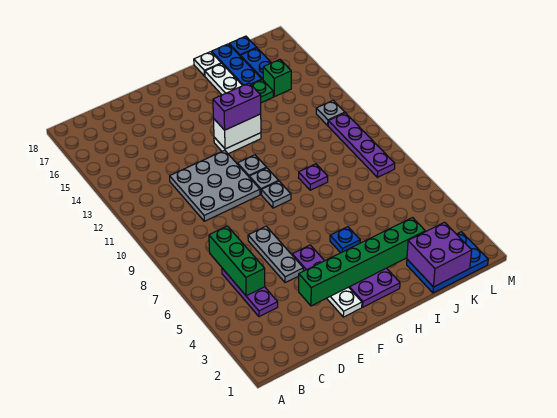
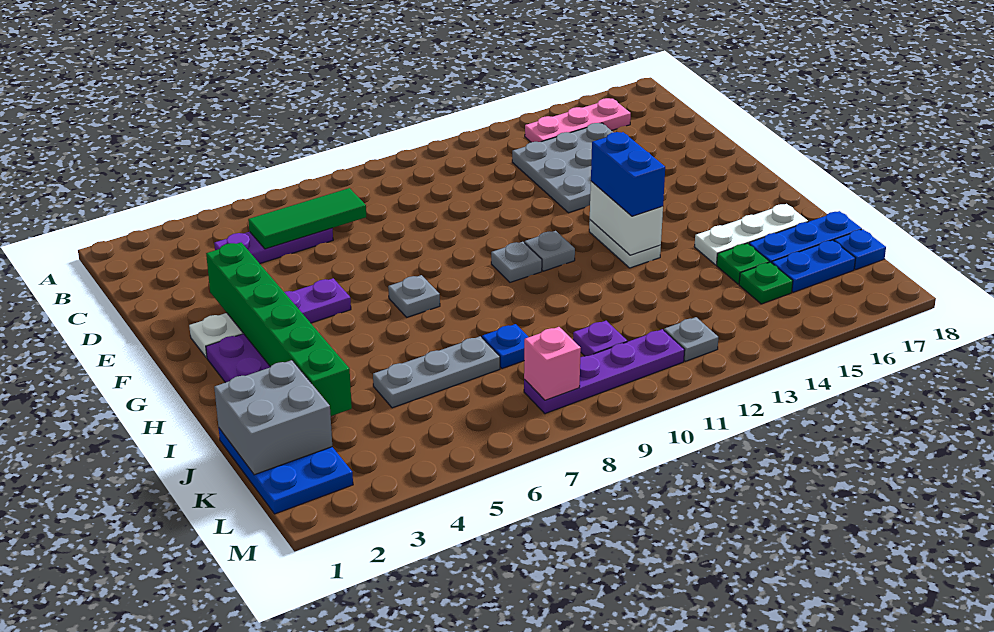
none -> pink plate B14:B16 level 1
green brick C5:C7 level 2 -> green tile C5:C7 level 2
grey plate D10:F12 level 1 -> grey plate C13:E15 level 1
grey plate E5:E7 level 1 -> grey plate J5:J7 level 1
grey plate G9 level 1 -> grey plate G7 level 1
purple brick G13:H13 level 3 -> blue brick G13:H13 level 3
blue plate H5 level 1 -> blue plate J8 level 1
purple plate I9 level 1 -> purple plate K10 level 1
white plate I18 level 1 -> none
purple brick J1:K2 level 2 -> grey brick J1:K2 level 2
green brick K15 level 1 -> green plate K15 level 1
none -> pink brick L8 level 2

